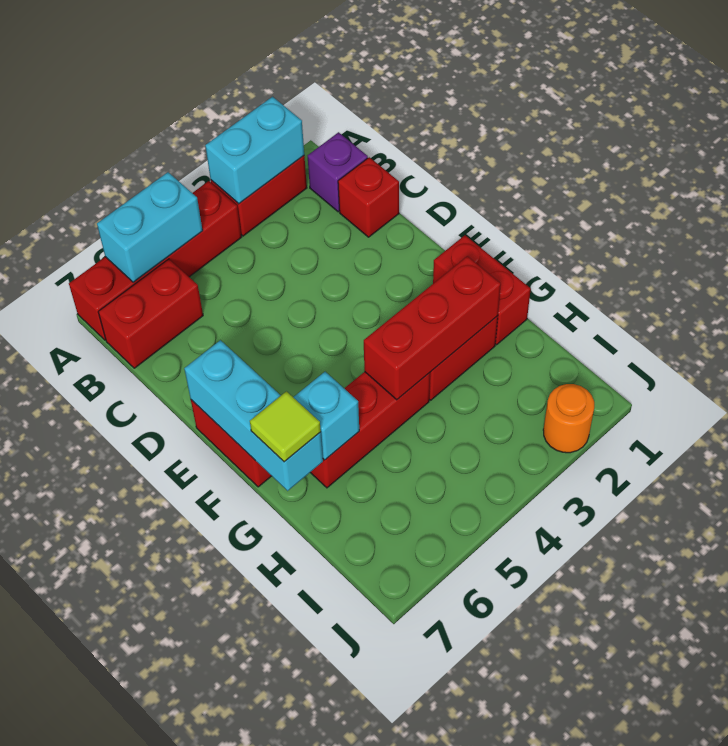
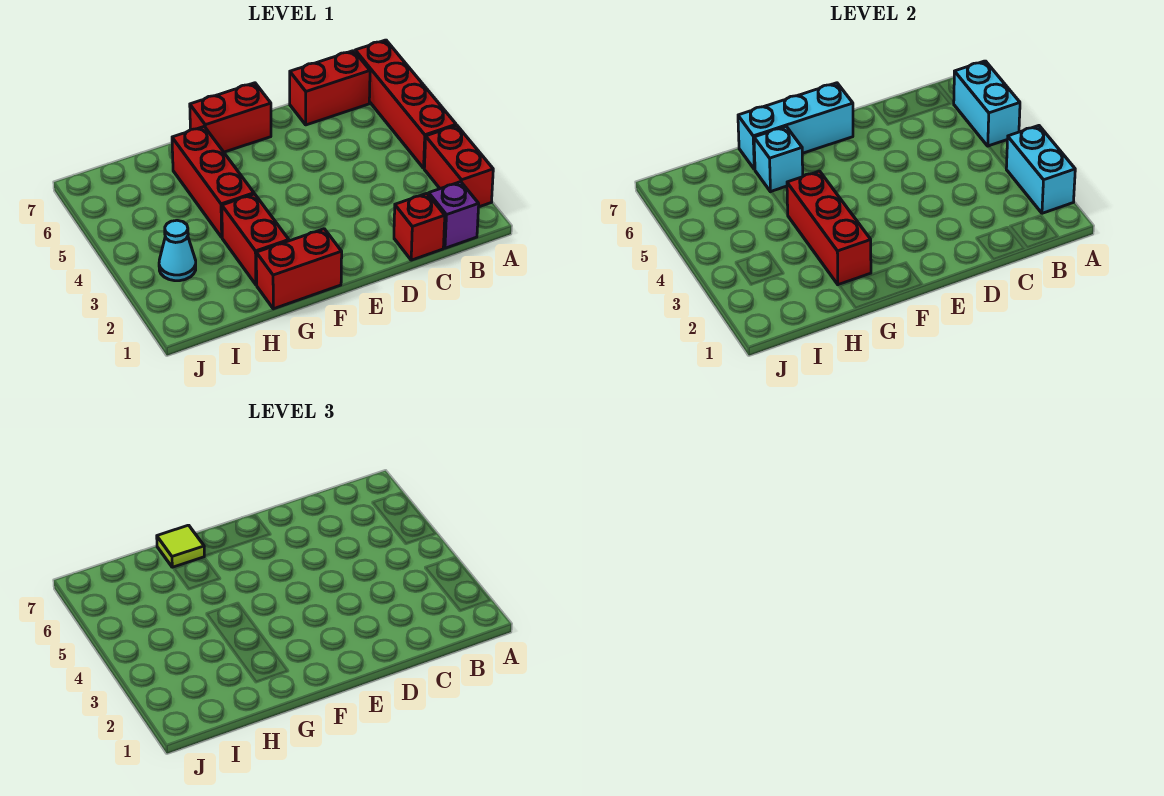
red brick B6:B7 level 1 -> red brick B7:C7 level 1
none -> cyan cone I3 level 1
orange round brick J2 level 1 -> none

